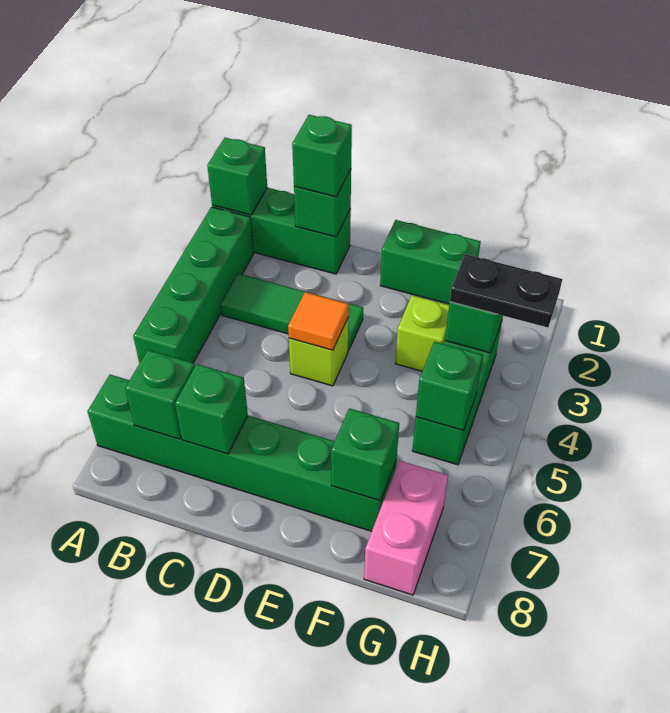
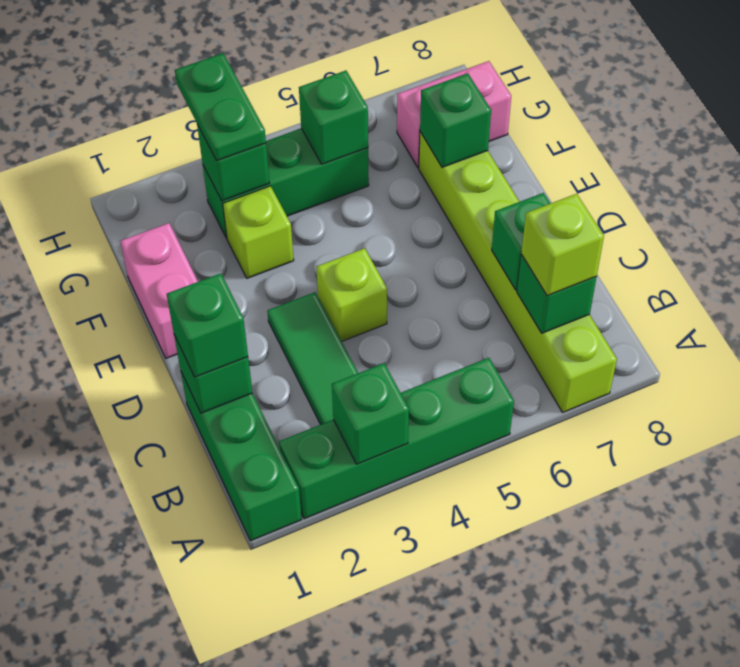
green brick A1 level 2 -> green brick A3 level 2
green brick A7:F7 level 1 -> lime brick A7:F7 level 1
none -> lime brick B7 level 3
orange tile D4 level 2 -> none
green brick E1:F1 level 1 -> pink brick E1:F1 level 1
black plate G3:H3 level 3 -> green plate G3:H3 level 3

